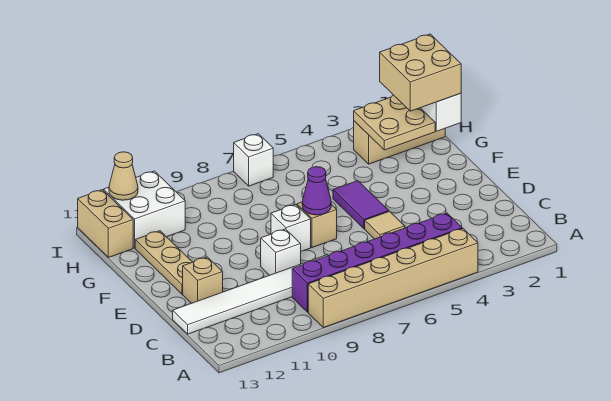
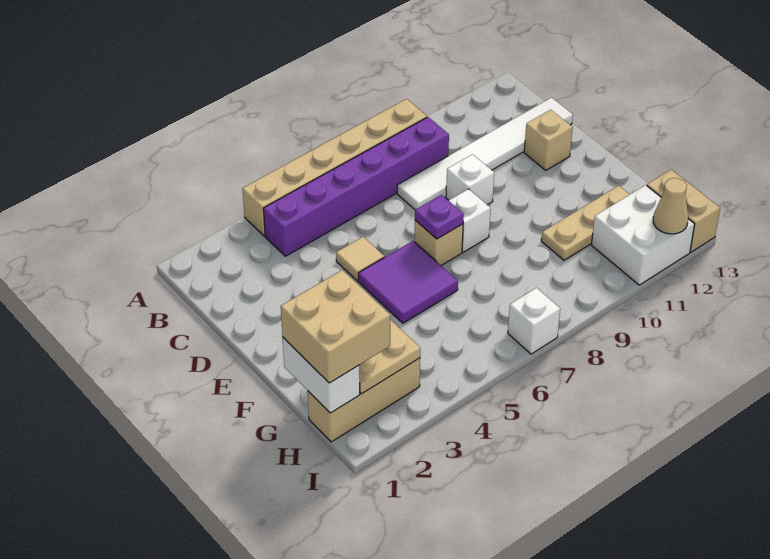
purple tile E5:F5 level 1 -> purple tile E5:F6 level 1
purple cone E7 level 2 -> purple plate E7 level 2
tan plate E12:G12 level 1 -> tan plate G10:G12 level 1

